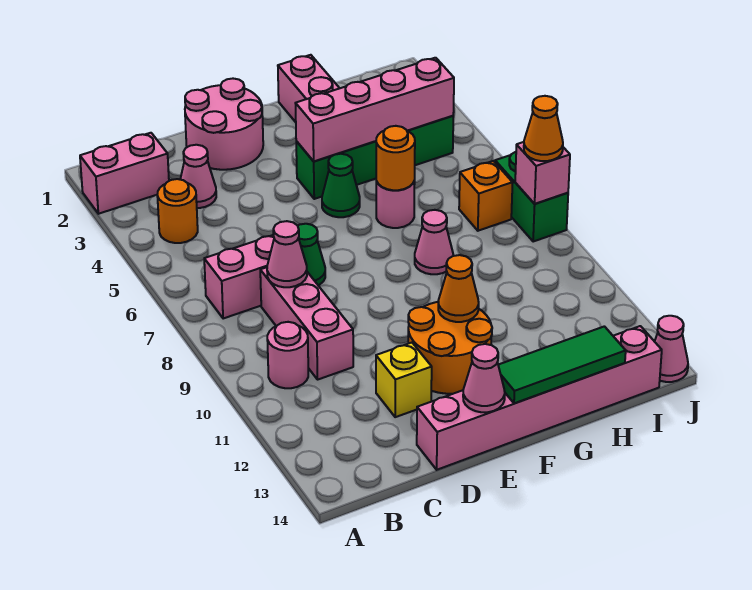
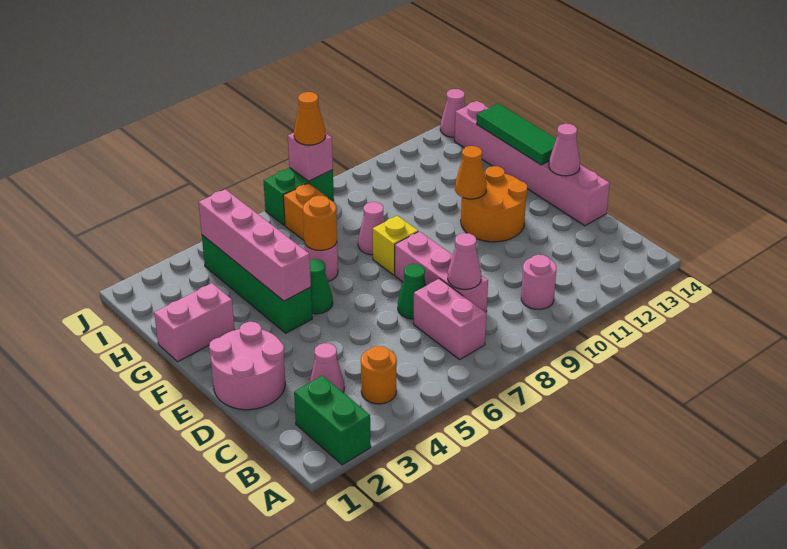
pink brick A2:B2 level 1 -> green brick A2:B2 level 1
pink brick C8:C10 level 1 -> pink brick C8:E8 level 1
yellow brick D12 level 1 -> yellow brick F8 level 1

